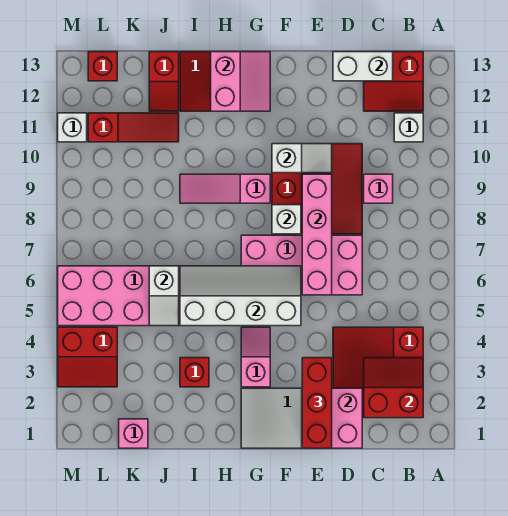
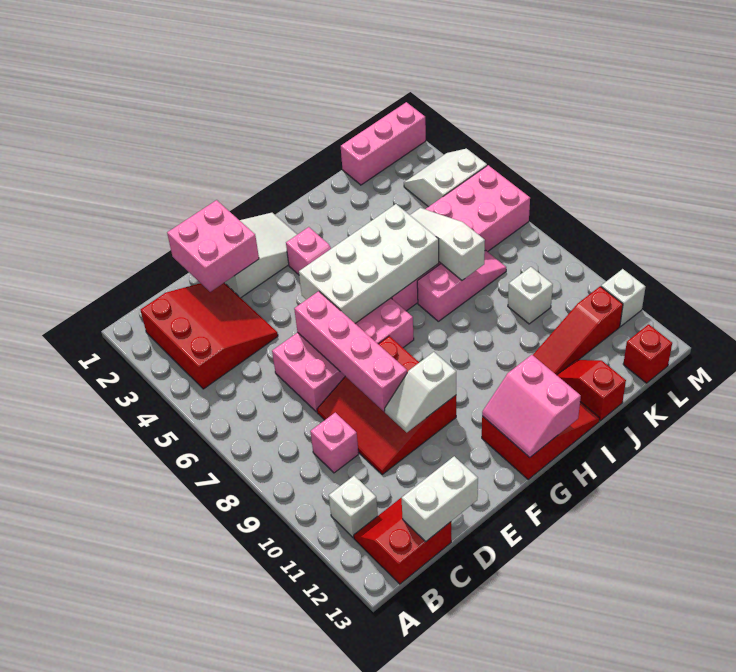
red slope B2:C3 level 2 top 2 -> none
red brick E1:E3 level 3 -> none
white slope F5:I6 level 2 top 5 -> white brick F5:I6 level 2
white brick F8 level 2 -> white brick K9 level 1
pink slope G9:I9 level 1 top G -> pink slope I7:K7 level 1 top I
red brick I3 level 1 -> none
white slope J5:J6 level 2 top 6 -> white slope J5:J7 level 2 top 7
pink brick K1 level 1 -> pink brick K1:M1 level 1
red slope L3:M4 level 1 top 4 -> white slope L3:M4 level 1 top 4

